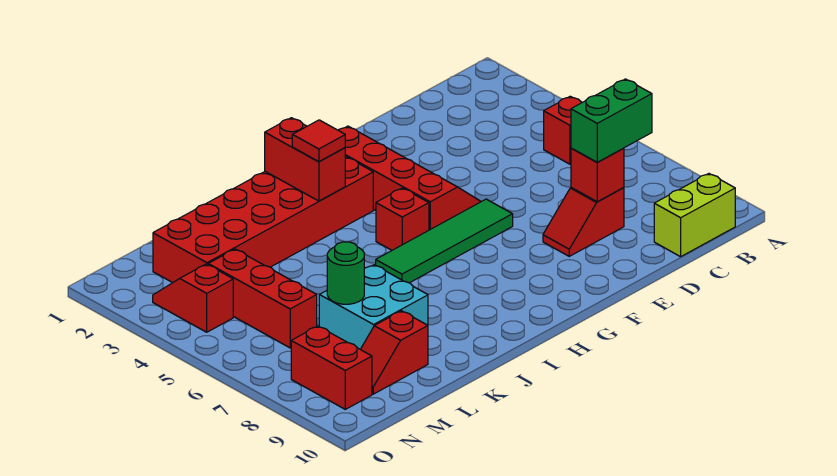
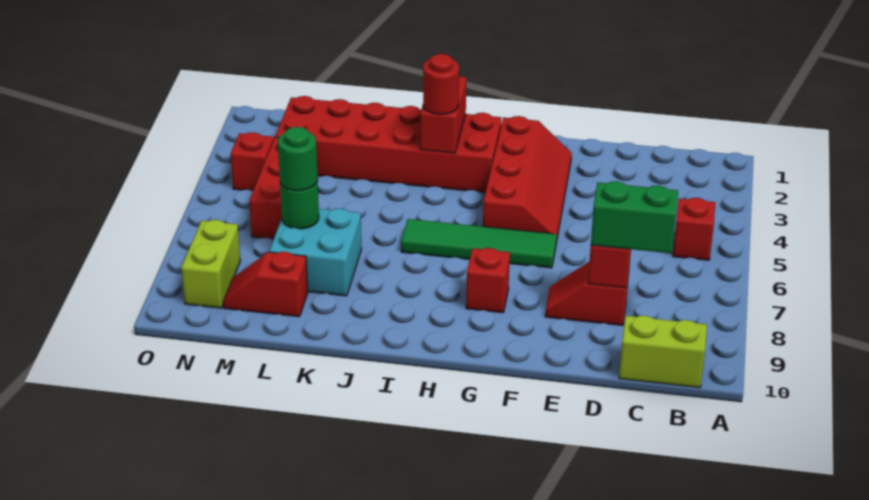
red brick H5 level 1 -> red brick G8 level 1
red tile I3 level 3 -> red round brick I3 level 3
none -> green round brick L7 level 3
red brick N8:N9 level 1 -> lime brick N8:N9 level 1

